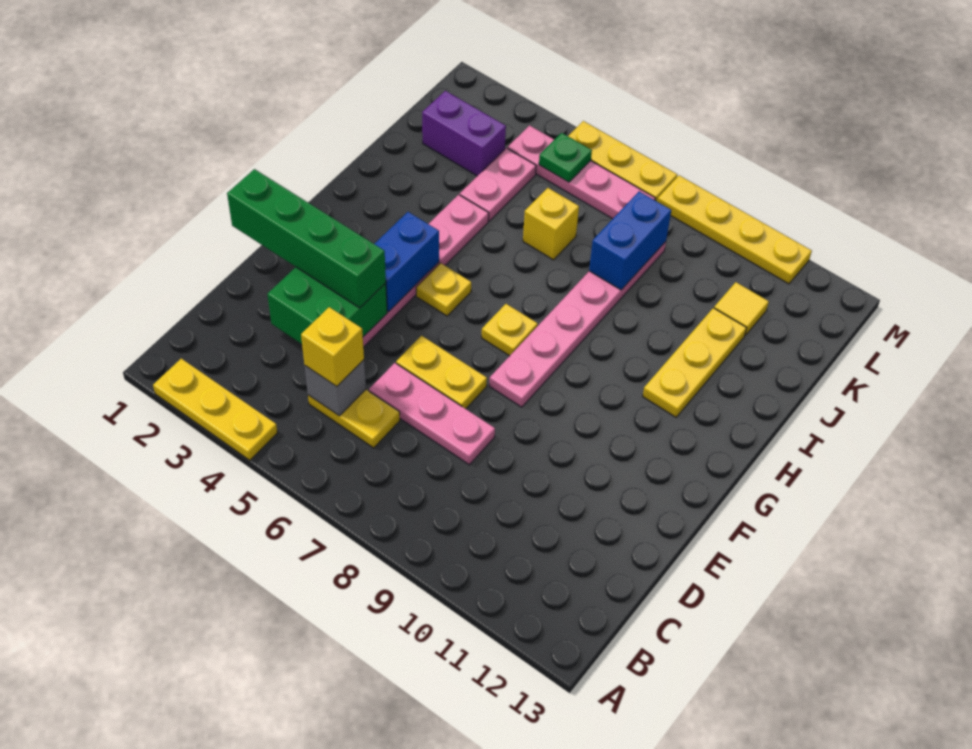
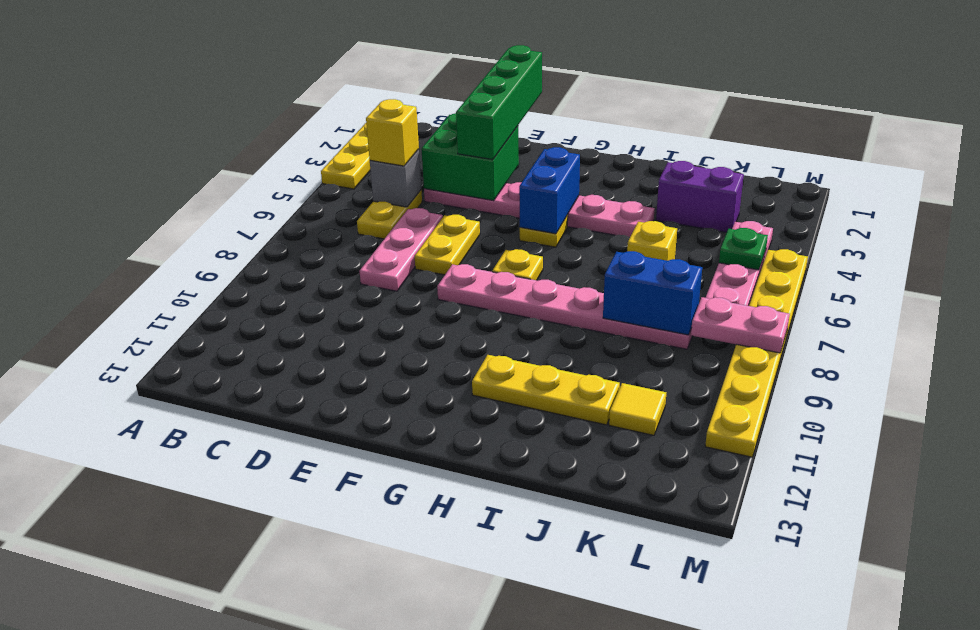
blue brick F4:G4 level 2 -> blue brick G4:G5 level 2
pink plate J4:K4 level 1 -> pink plate L8:M8 level 2
purple brick K2:K3 level 1 -> purple brick J3:K3 level 1

